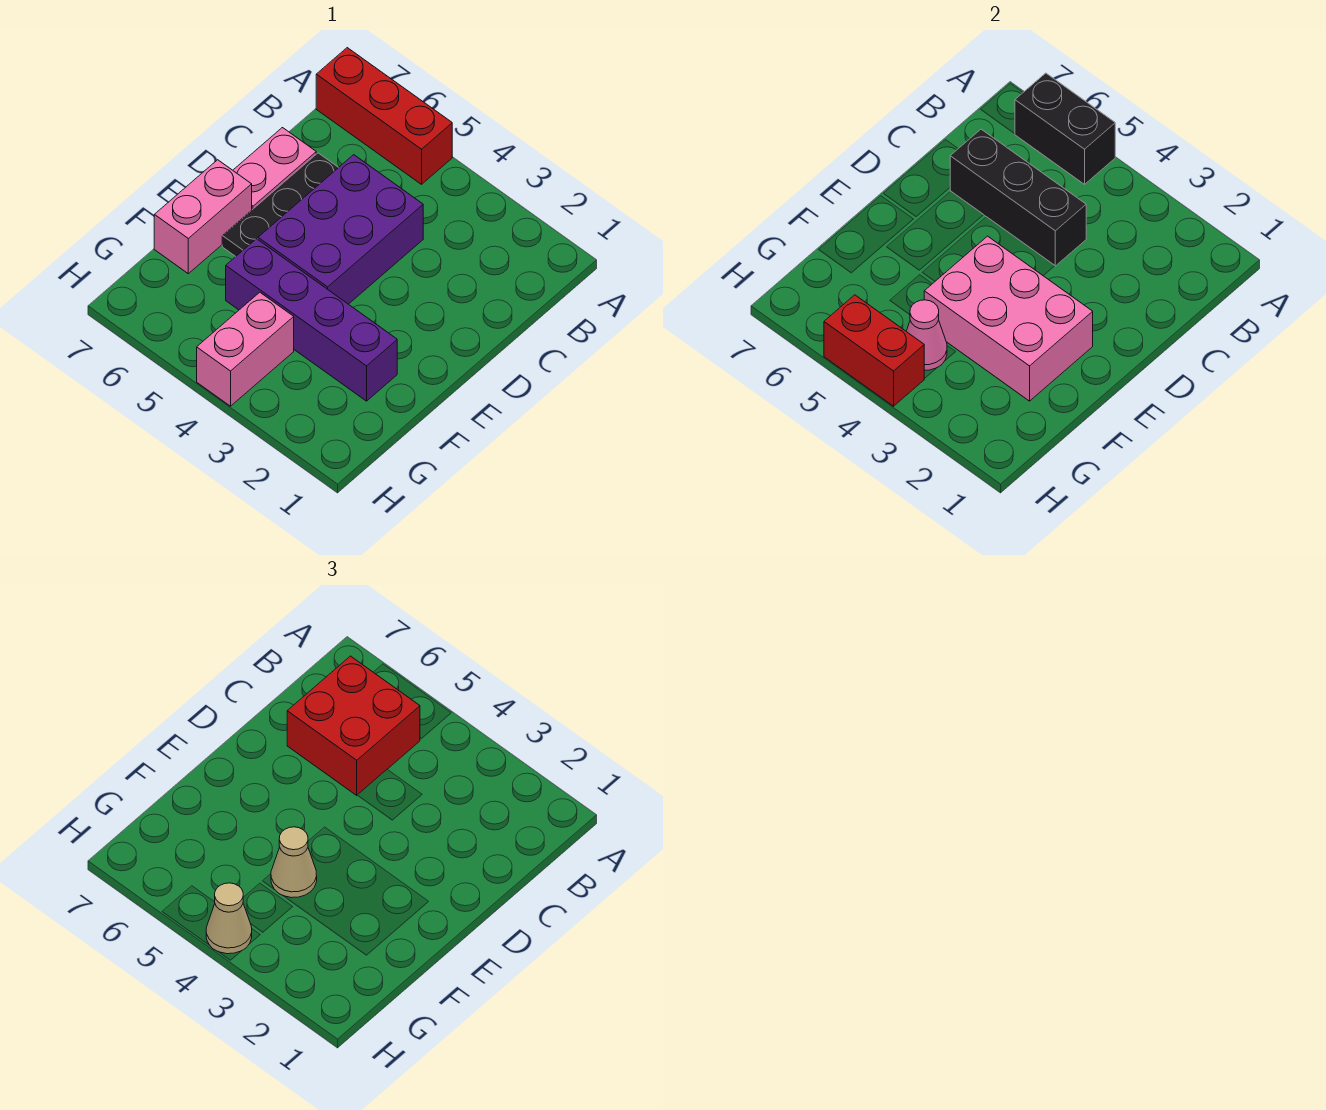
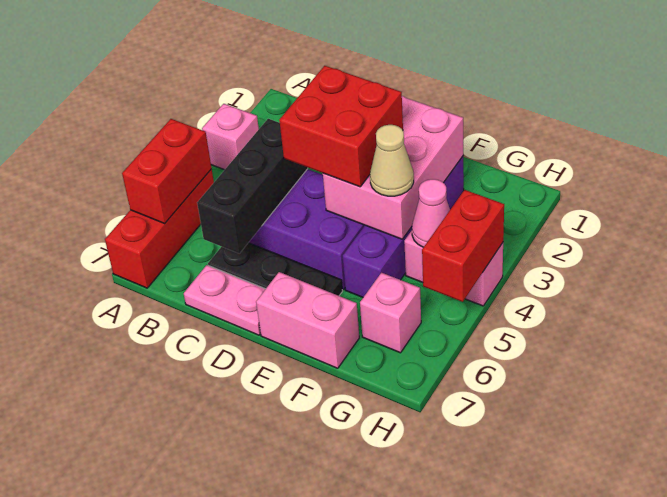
none -> pink brick A3 level 1
black brick A5:A6 level 2 -> red brick A5:A6 level 2
red brick B5:C6 level 3 -> red brick D3:E4 level 3
none -> pink brick G6 level 1
tan cone H4 level 3 -> none

